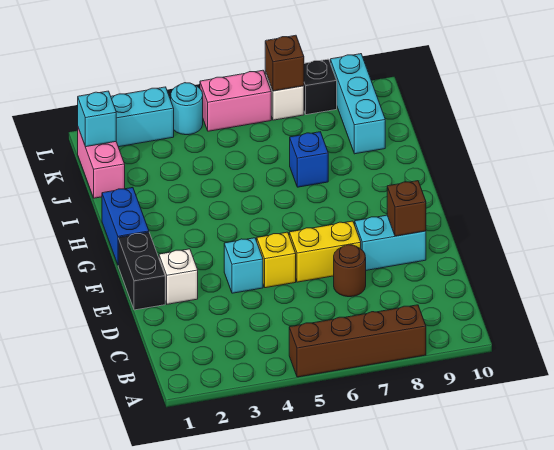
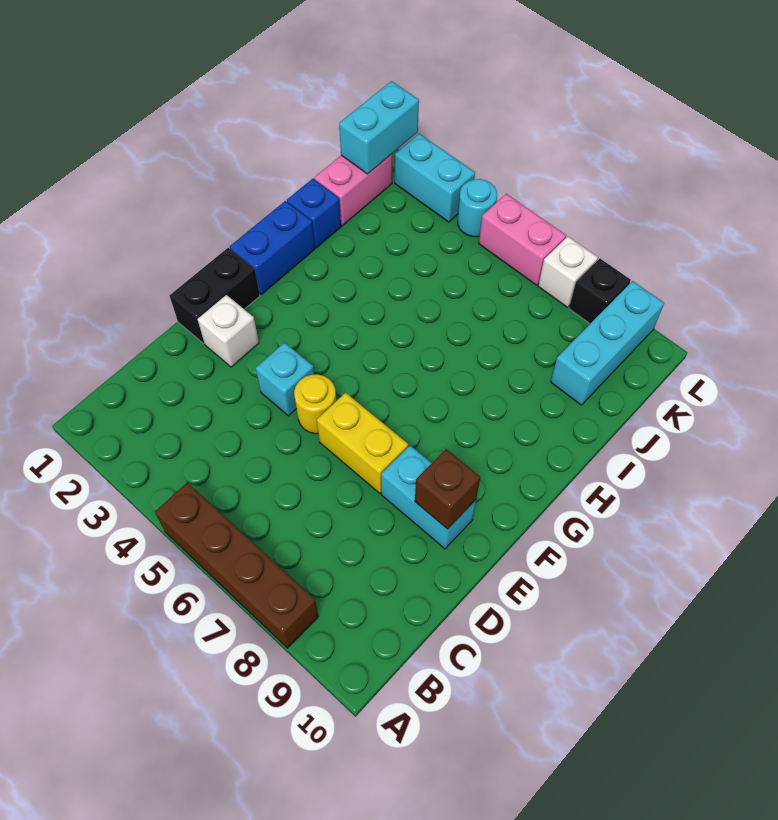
brown round brick D7 level 1 -> none
yellow brick E5 level 1 -> yellow round brick E5 level 1
blue brick I7 level 1 -> blue brick I1 level 1
cyan brick K1 level 2 -> cyan brick K1:L1 level 2
brown brick L7 level 2 -> none

